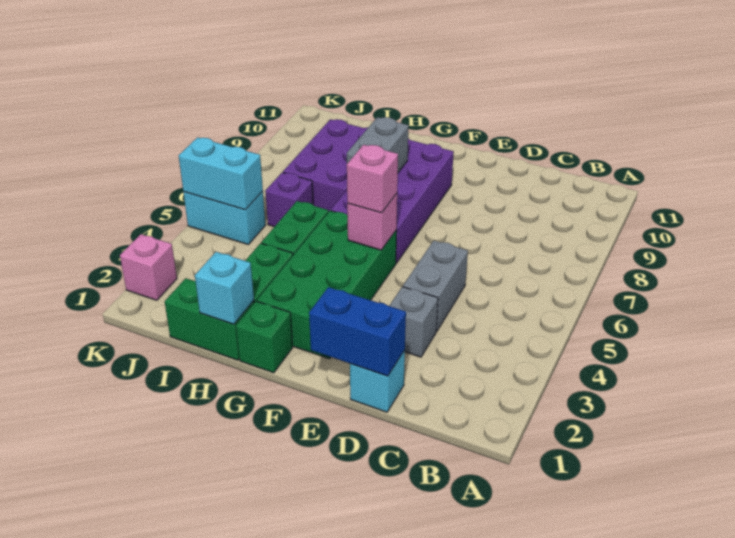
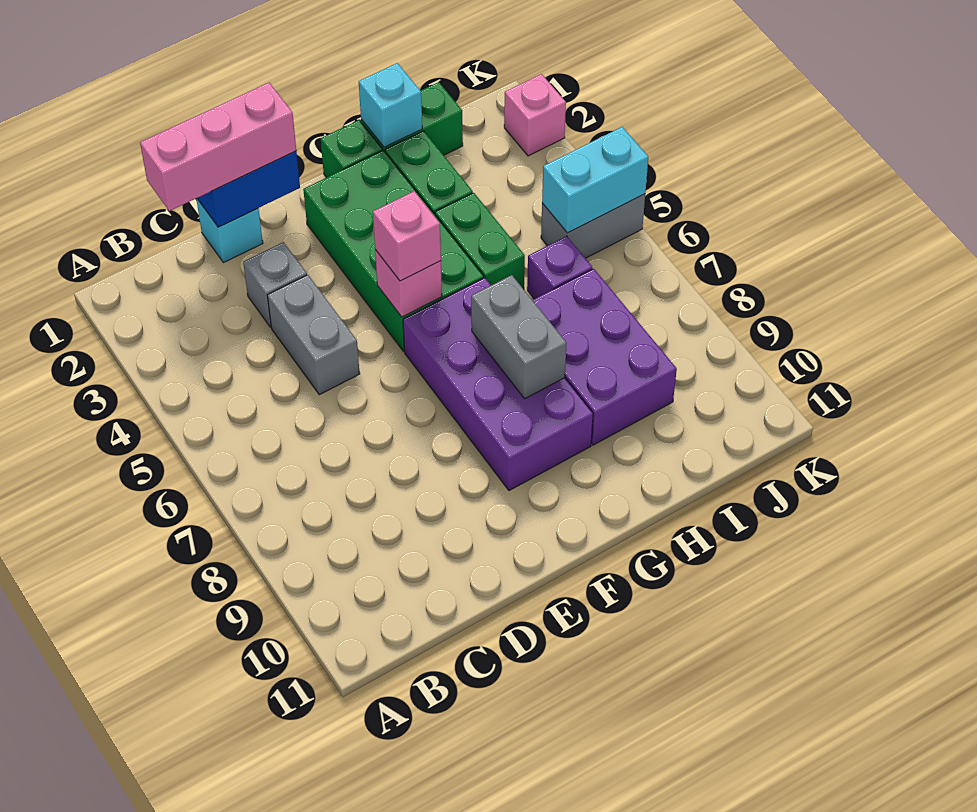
none -> pink brick C1:E1 level 3
cyan brick J5:K5 level 1 -> grey brick J5:K5 level 1

